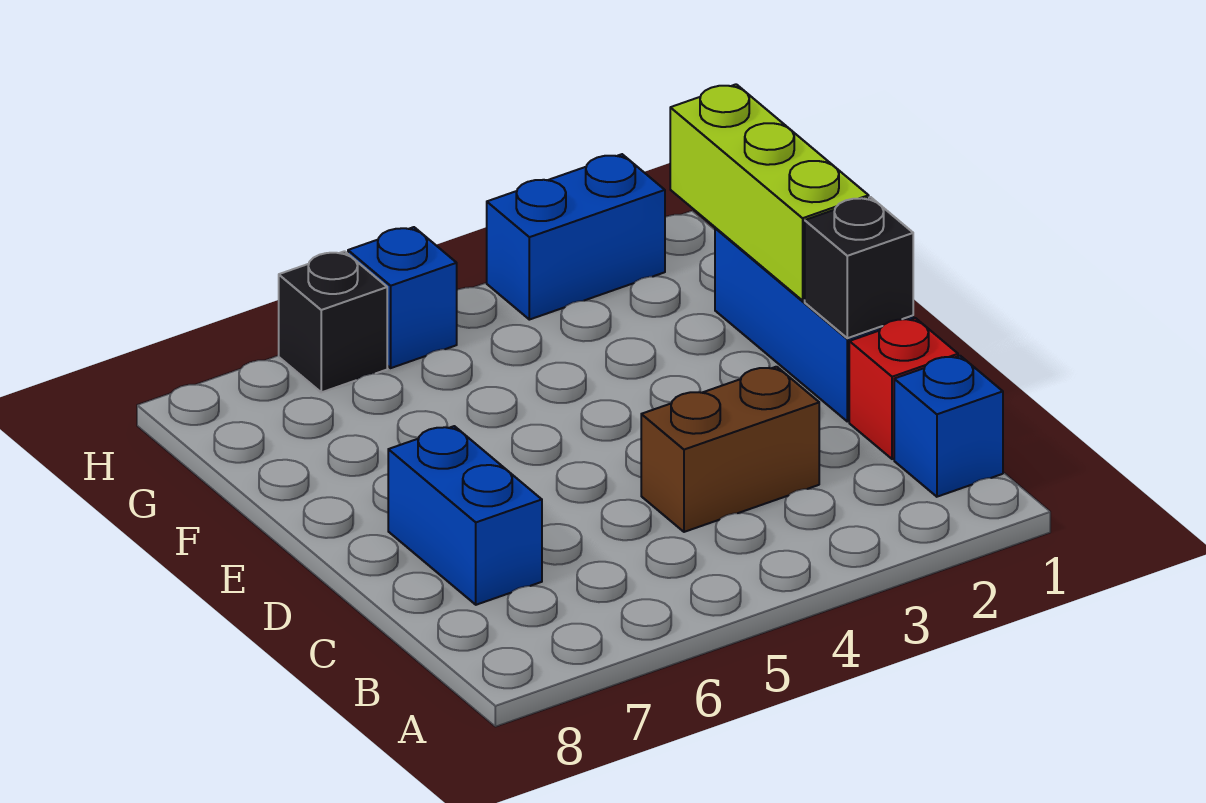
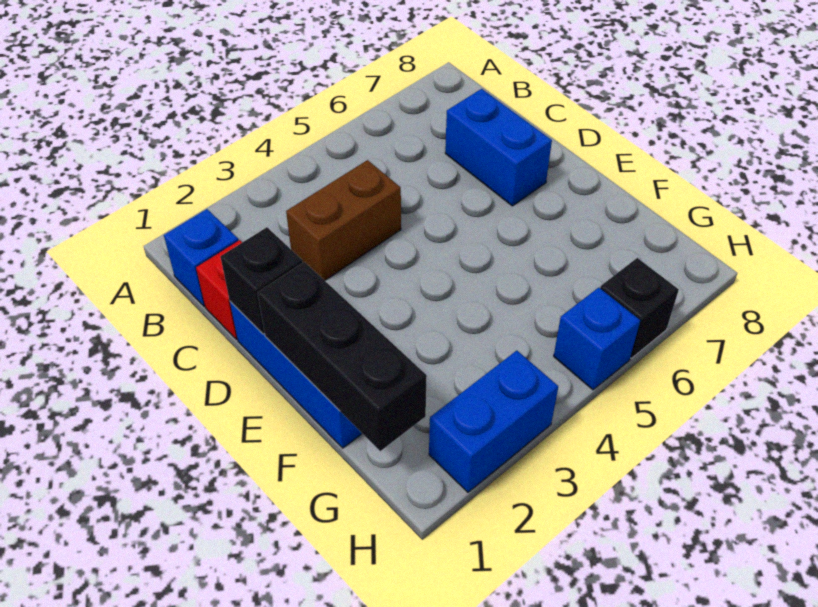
lime brick E1:G1 level 2 -> black brick E1:G1 level 2

